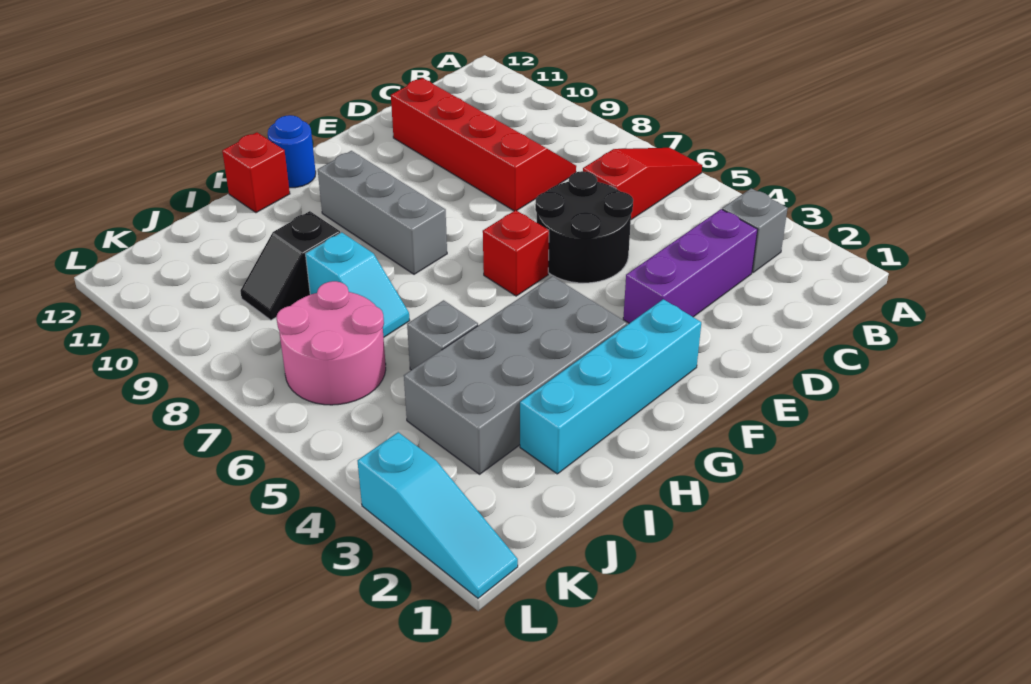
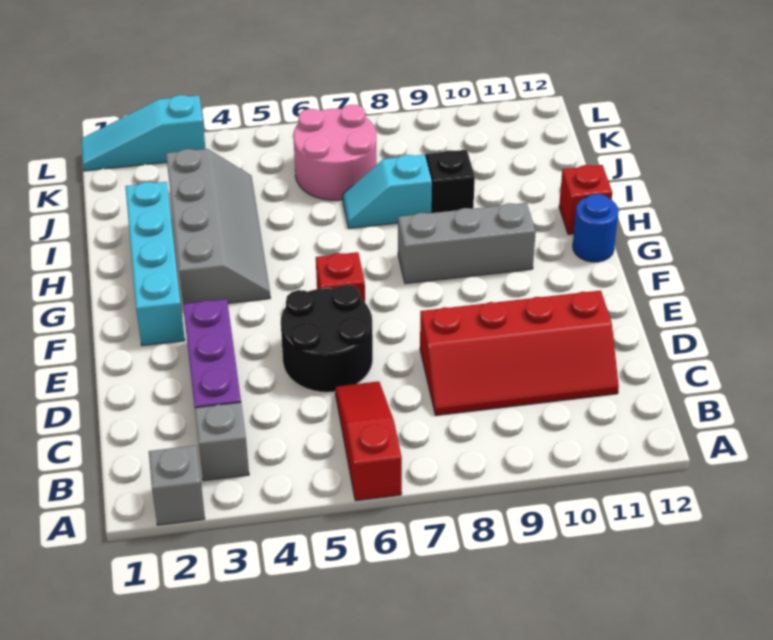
red slope A6:C6 level 1 top C -> red slope A6:C6 level 1 top A
grey brick G3:J4 level 1 -> grey slope G3:J4 level 1 top 3
grey brick I5 level 1 -> grey brick A2 level 1

